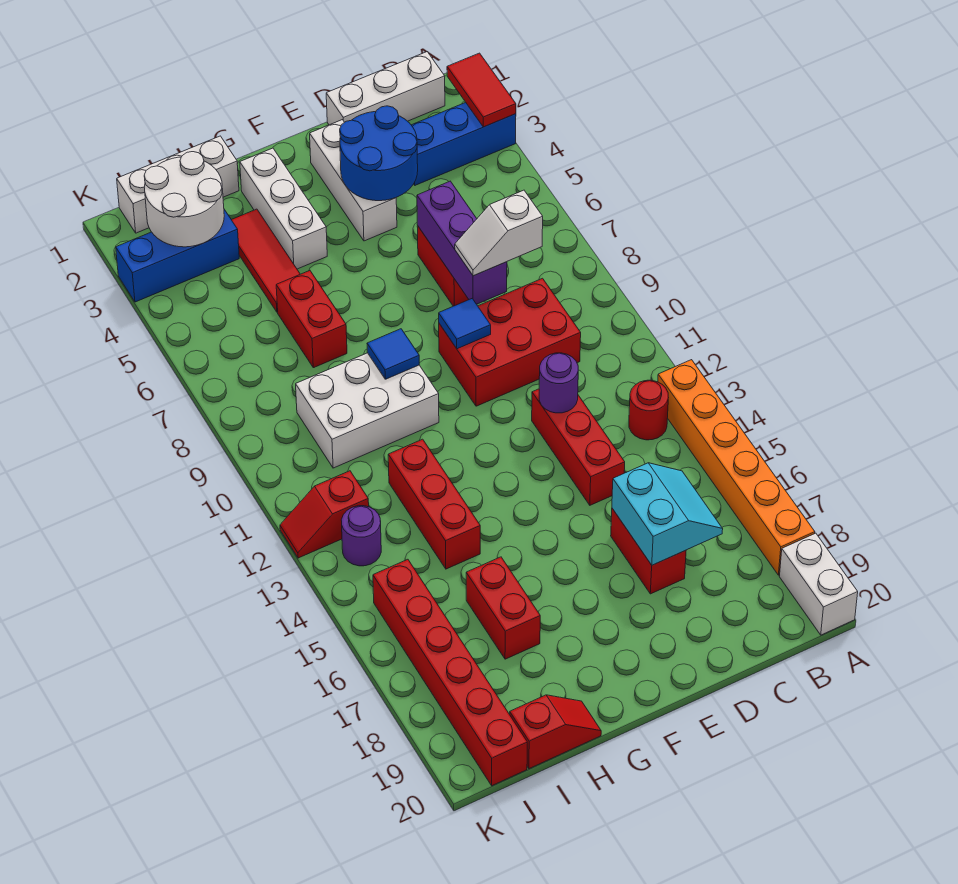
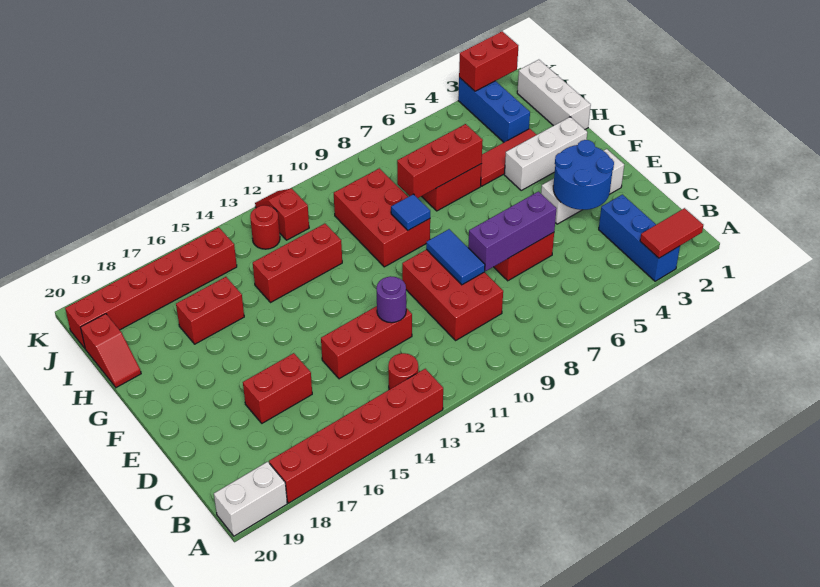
orange brick A13:A18 level 1 -> red brick A13:A18 level 1
white brick B1:D1 level 1 -> none
white slope C8:D8 level 3 top C -> none
cyan slope C16:D17 level 2 top D -> none
blue tile E9 level 2 -> blue tile D9:E9 level 2
white brick G9:I10 level 1 -> red brick G9:I10 level 1
none -> red brick H6:H8 level 2
white round brick I2:J3 level 2 -> none
purple round brick J13 level 1 -> red round brick J13 level 1
none -> red brick K2:K3 level 2

